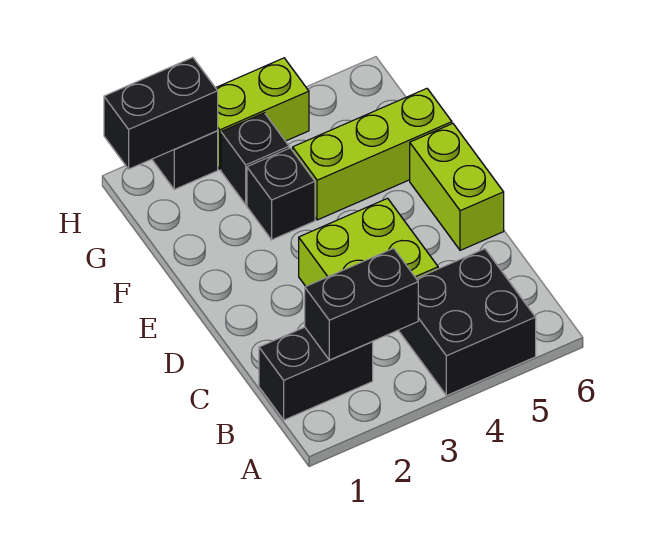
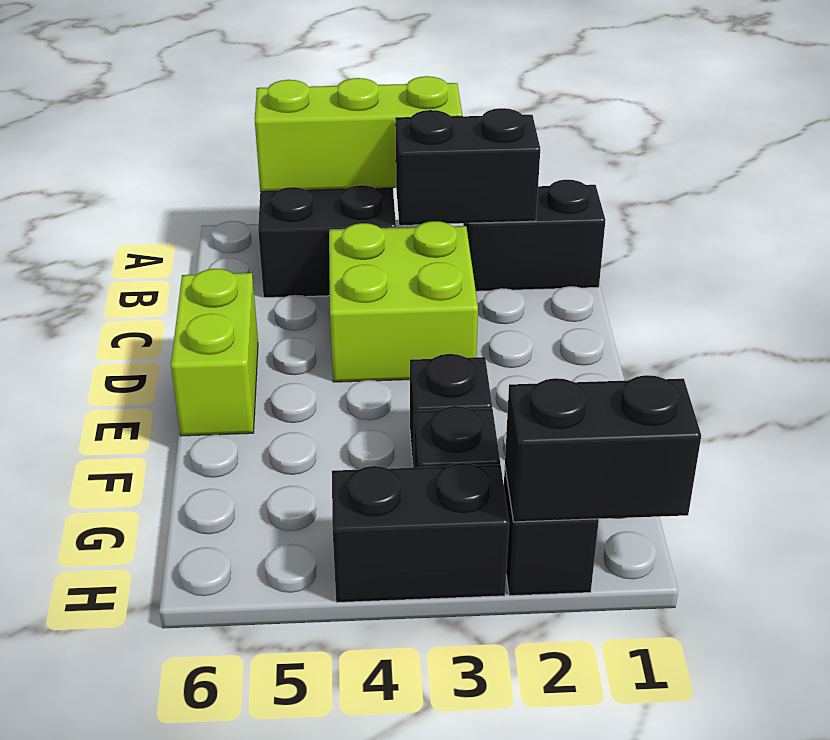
lime brick F4:F6 level 1 -> lime brick A3:A5 level 2
lime brick H3:H4 level 1 -> black brick H3:H4 level 1

